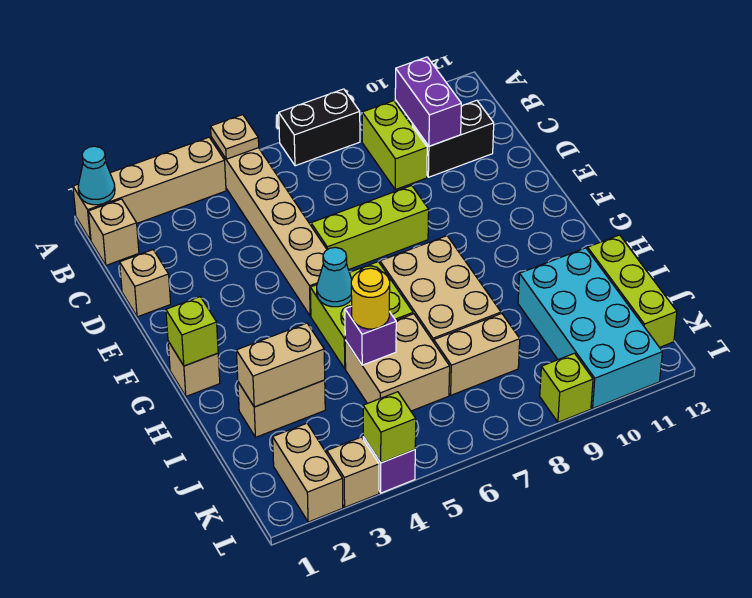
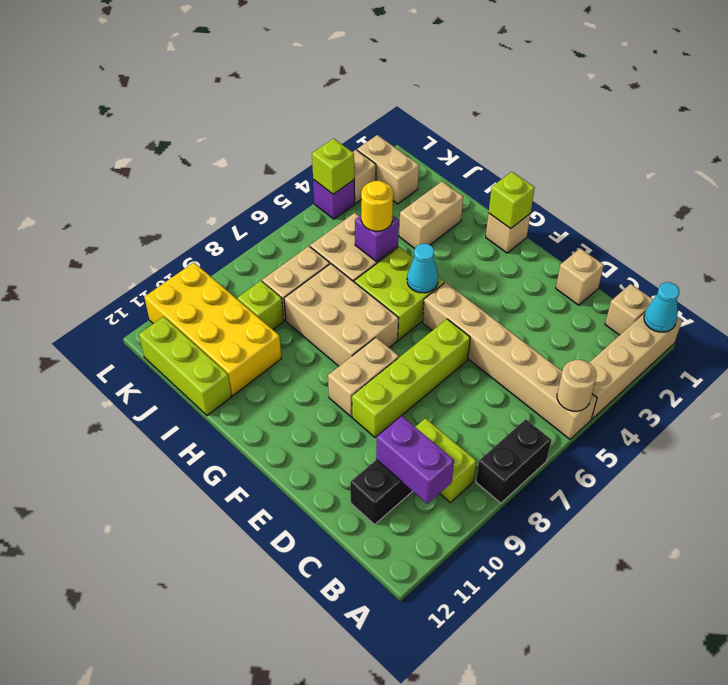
tan plate A5 level 2 -> tan round brick A5 level 2
lime brick E6:E8 level 1 -> lime brick E6:E9 level 1
tan brick I2:I3 level 2 -> tan brick F8:F9 level 1
cyan brick I10:L11 level 1 -> yellow brick I10:L11 level 1
lime brick L9 level 1 -> lime brick J9 level 1

